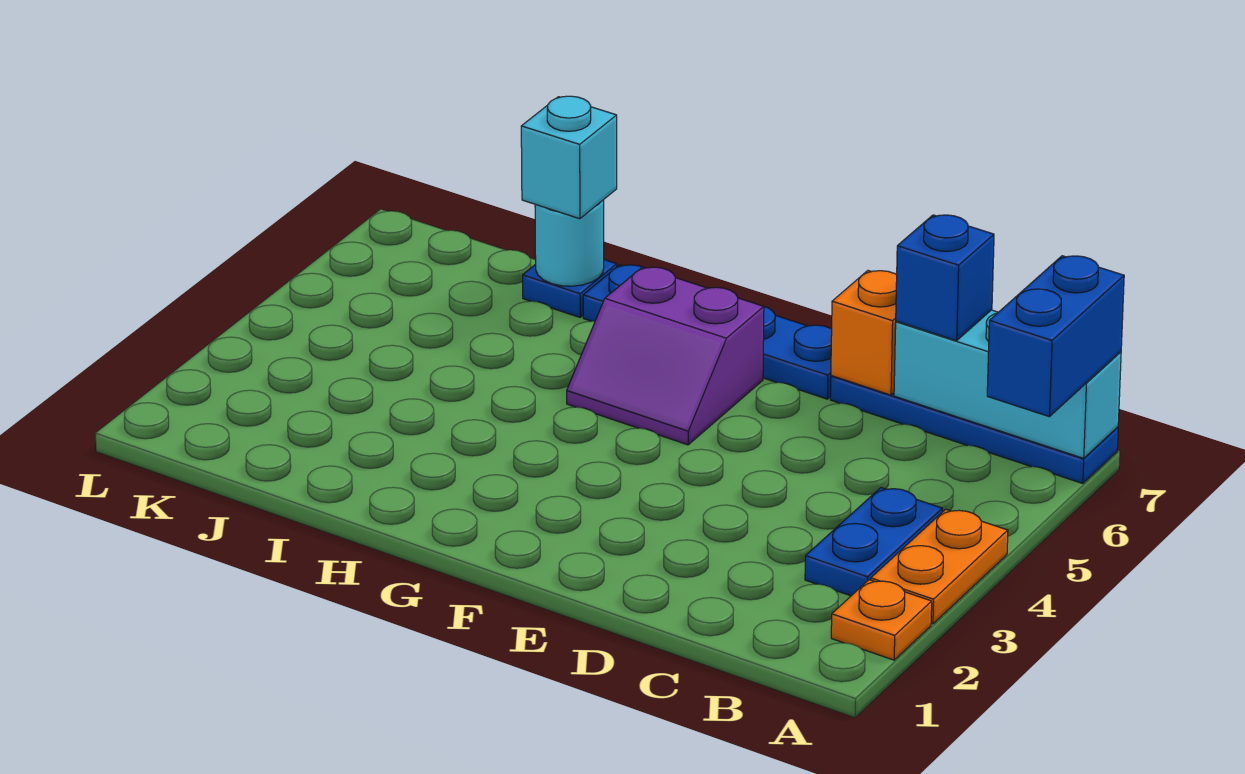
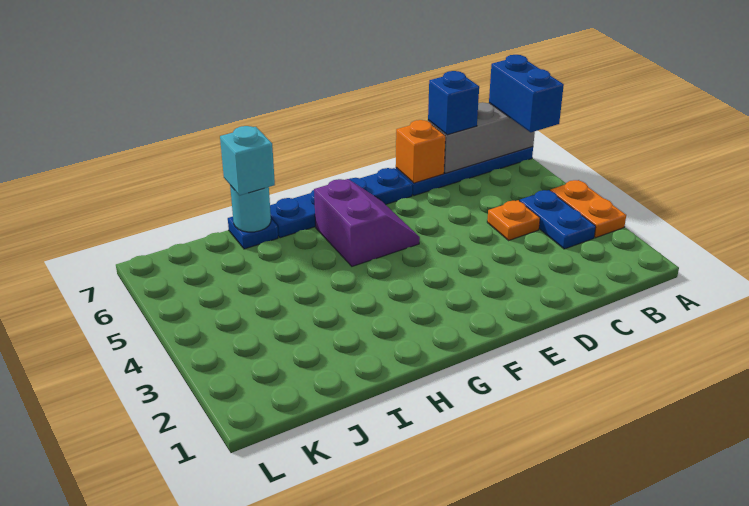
orange plate A2 level 1 -> orange plate C4 level 1
cyan brick A7:C7 level 2 -> grey brick A7:C7 level 2
purple slope F5:G6 level 1 top 6 -> purple slope F5:G6 level 1 top G

